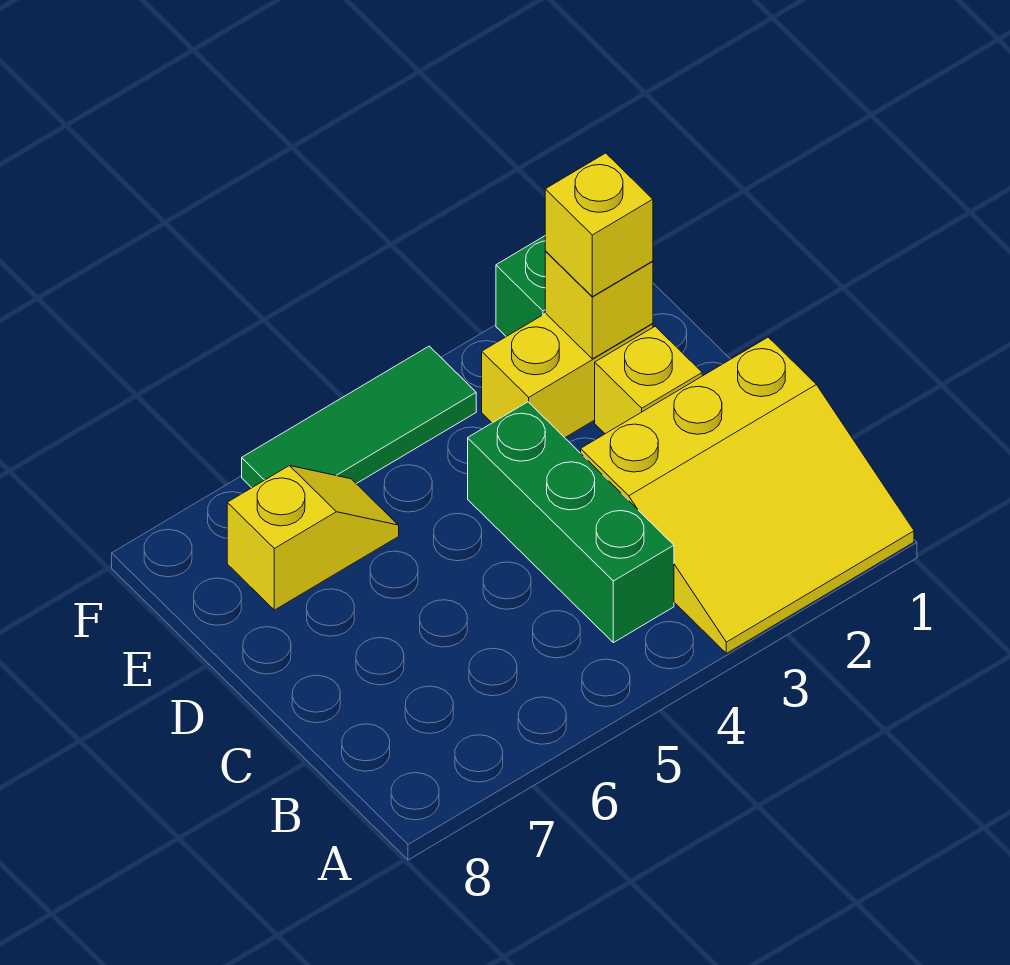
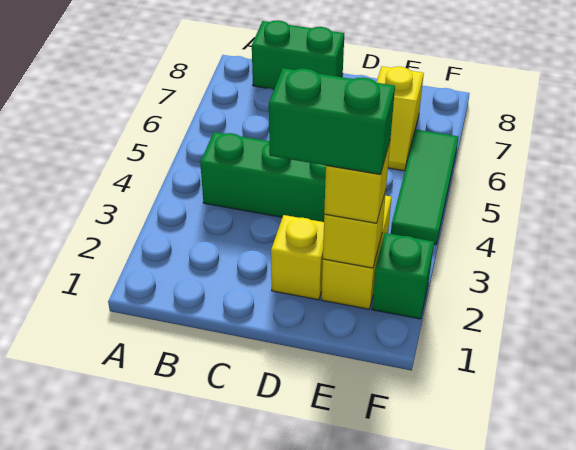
yellow slope A1:C3 level 1 top C -> none
none -> green brick B8:C8 level 1
none -> green brick D2:E2 level 4

